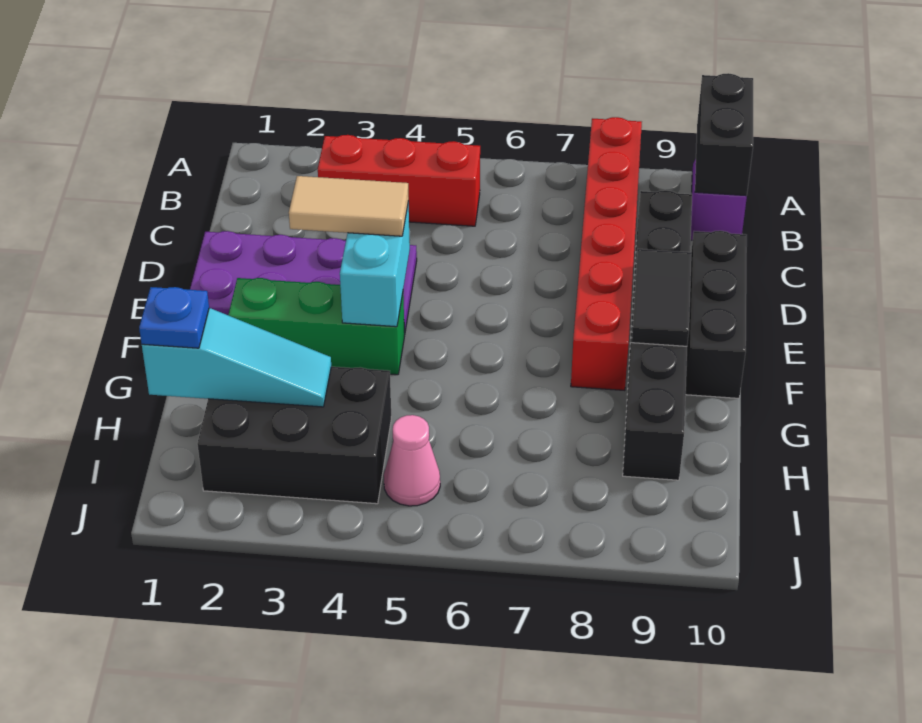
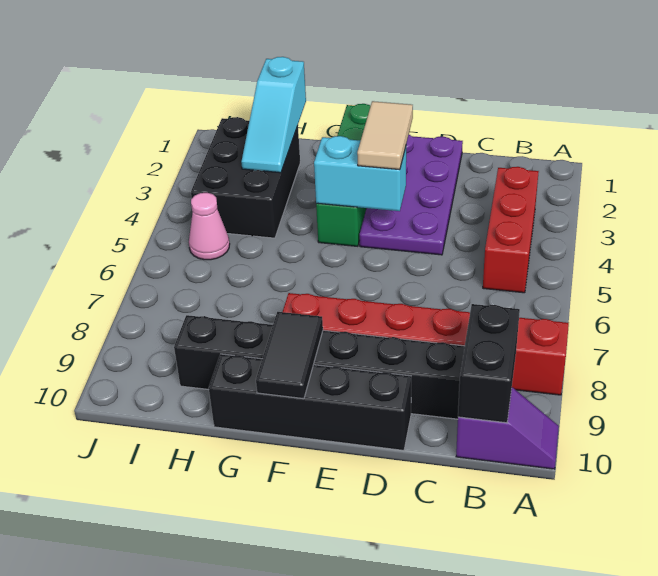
black brick A10:B10 level 2 -> black brick B9:B10 level 2
black brick D10:F10 level 1 -> black brick D10:G10 level 1
black tile E9:F9 level 2 -> black tile F9:F10 level 2
green brick F2:F4 level 1 -> green brick F1:F4 level 1
blue plate H1 level 3 -> none

